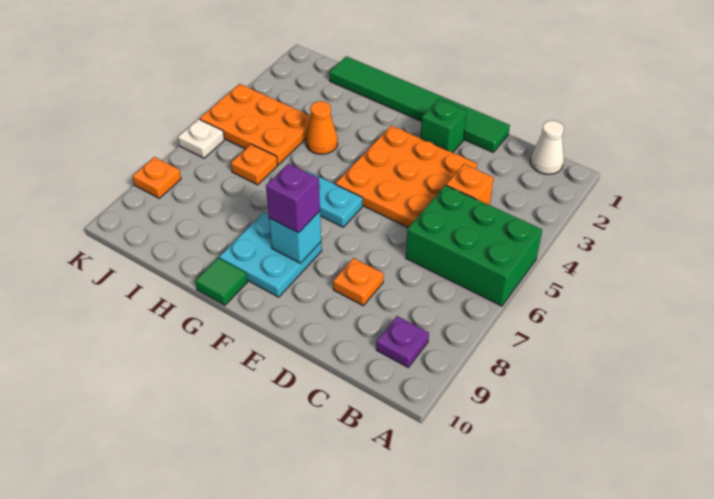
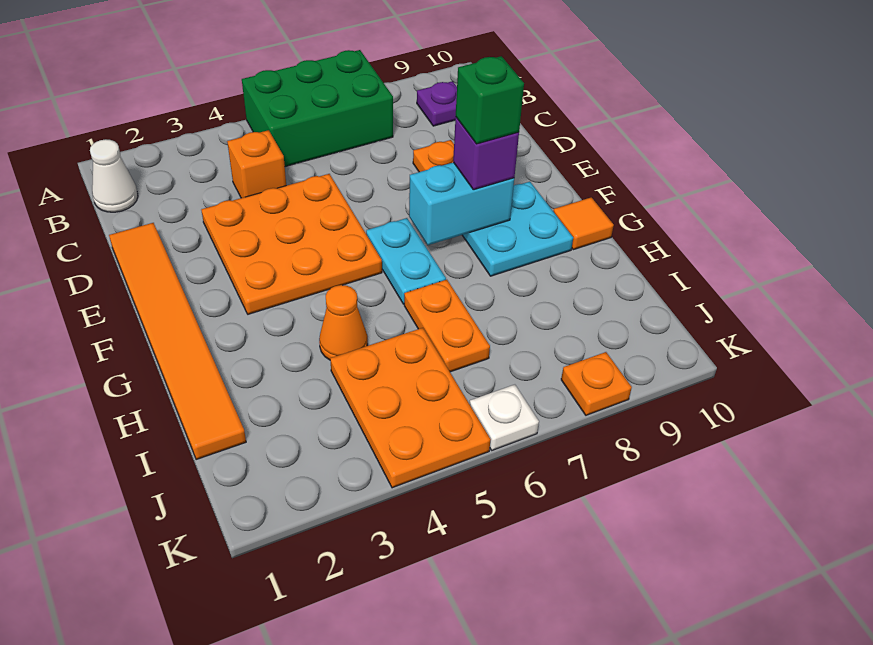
green brick A5:C6 level 1 -> green brick A5:B7 level 1
green tile D1:I1 level 1 -> orange tile D1:I1 level 1
green brick E2 level 1 -> green brick F8 level 4
cyan brick F8 level 2 -> cyan brick F7:F8 level 2
green tile G10 level 1 -> orange tile G10 level 1
orange plate I6 level 1 -> orange plate H6:I6 level 1

